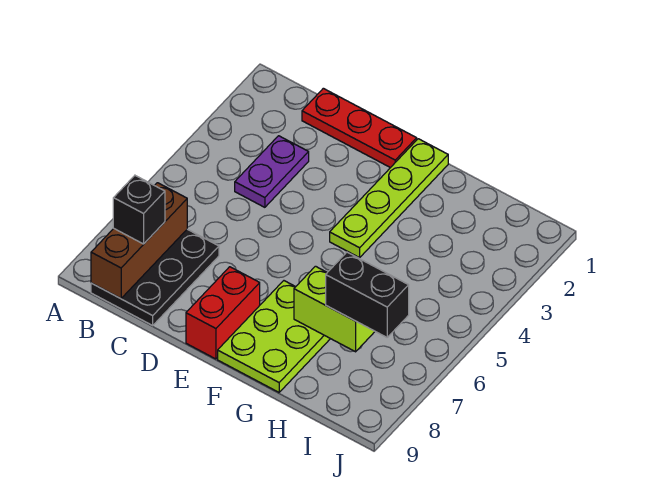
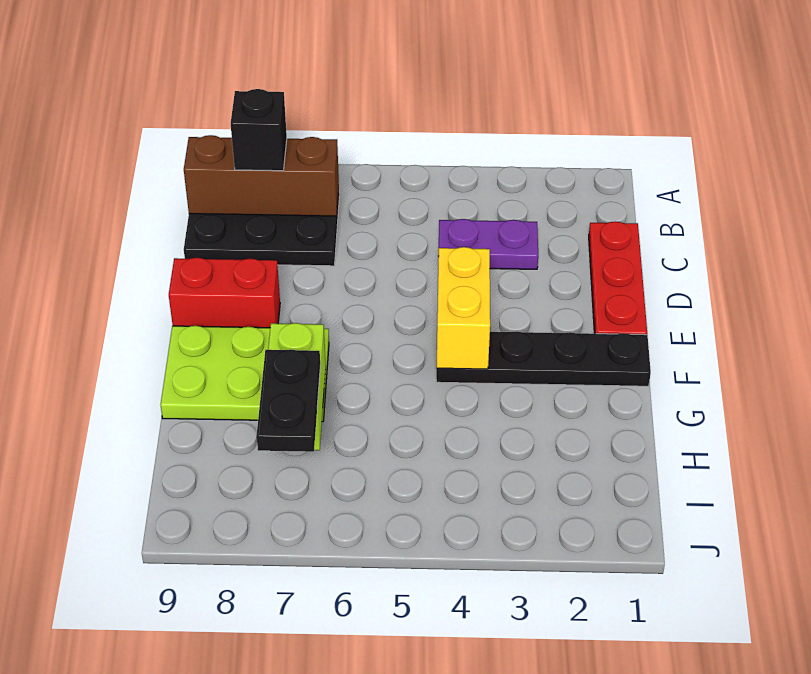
none -> yellow brick E4:F4 level 2
lime plate F1:F4 level 1 -> black plate F1:F4 level 1
black brick H7:I7 level 3 -> black plate H7:I7 level 3

